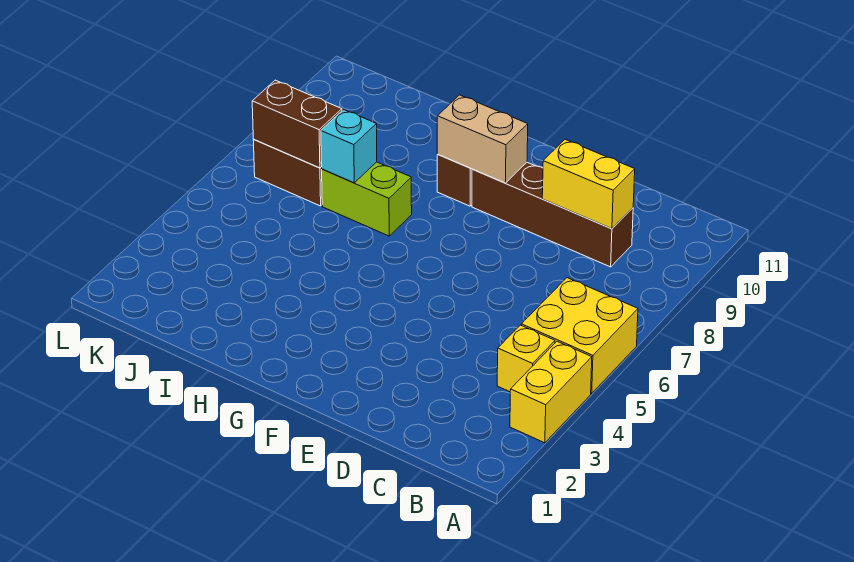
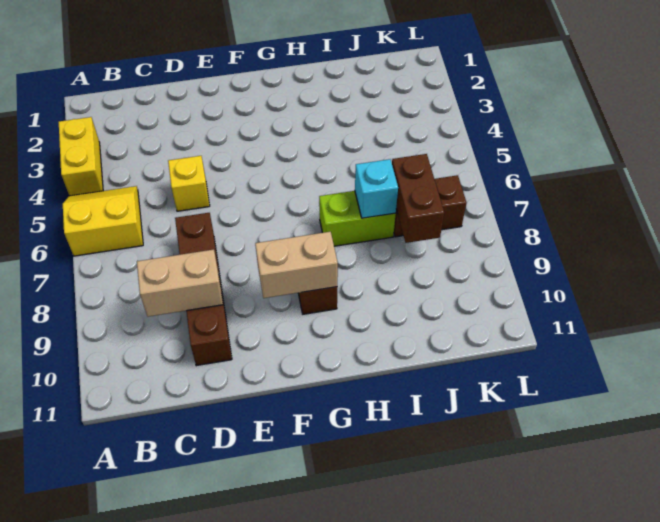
yellow brick A5:B6 level 1 -> yellow slope A5:B6 level 1 top 6
yellow brick B4 level 1 -> yellow brick D5 level 1
brown brick C9:F9 level 1 -> brown brick D7:D10 level 1
yellow brick C9:D9 level 2 -> tan brick C9:D9 level 2
brown brick J7:K7 level 2 -> brown brick J7:J8 level 2

